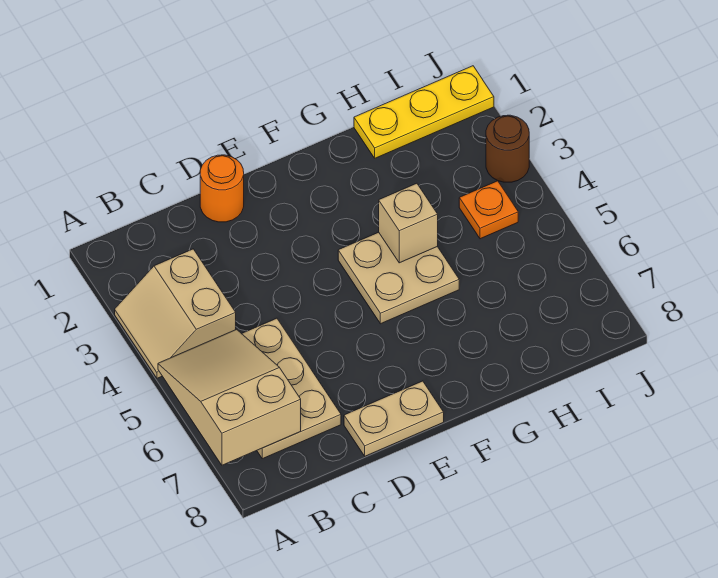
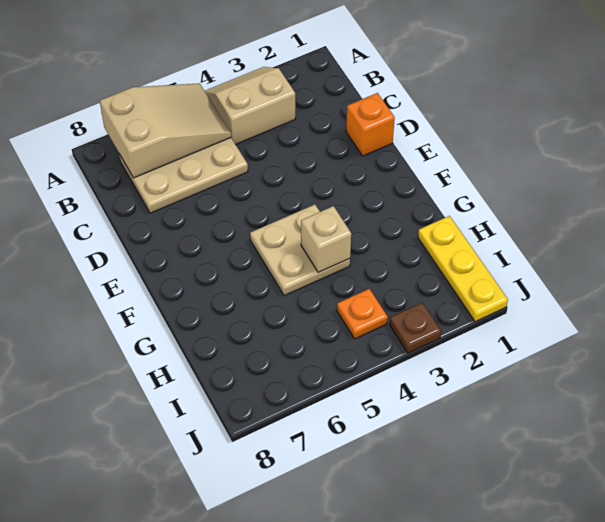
orange round brick D1 level 1 -> orange brick D1 level 1
tan plate D8:E8 level 1 -> none
brown round brick J3 level 1 -> brown plate J3 level 1

